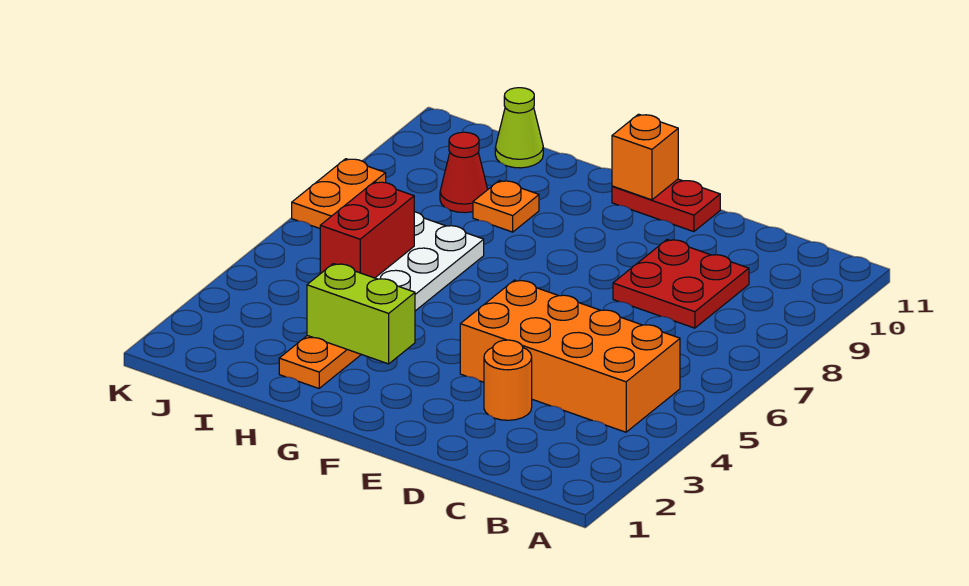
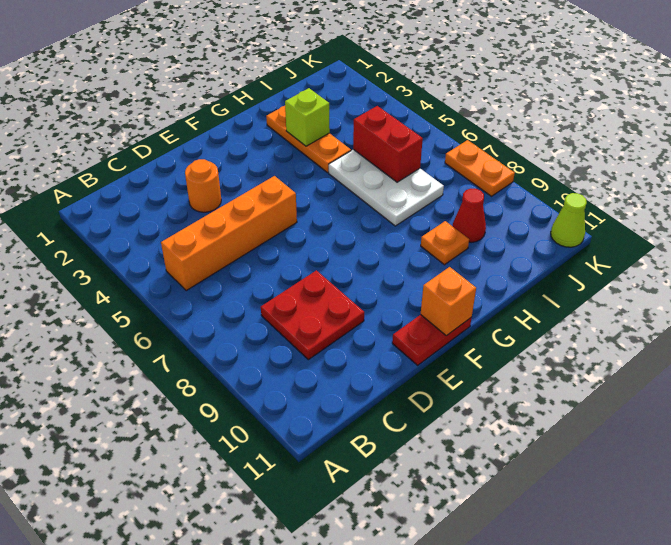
orange brick B4:E5 level 1 -> orange brick B5:E5 level 1
lime brick G3:H3 level 2 -> lime brick H3 level 2
lime cone I11 level 1 -> lime cone K11 level 1

